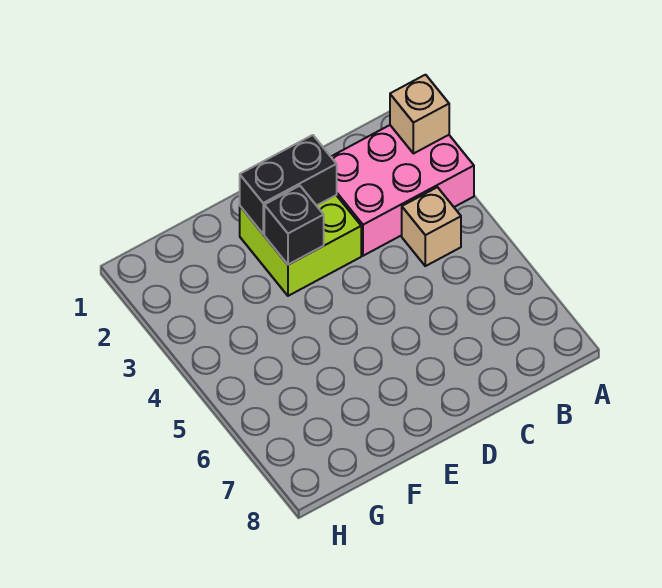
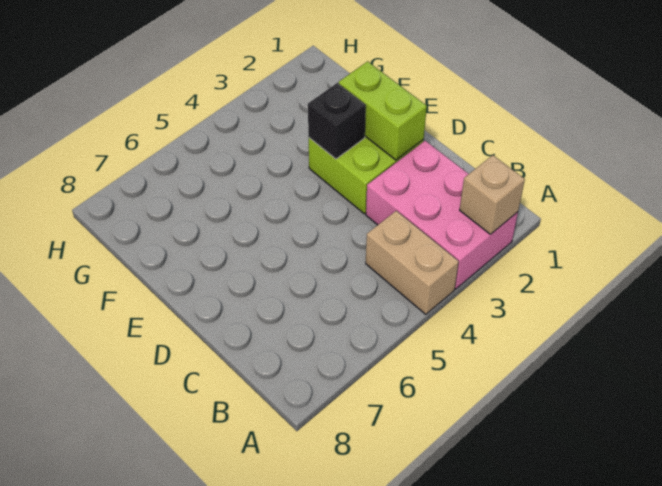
tan brick B4 level 1 -> tan brick A4:B4 level 1
black brick D2:E2 level 2 -> lime brick D2:E2 level 2

